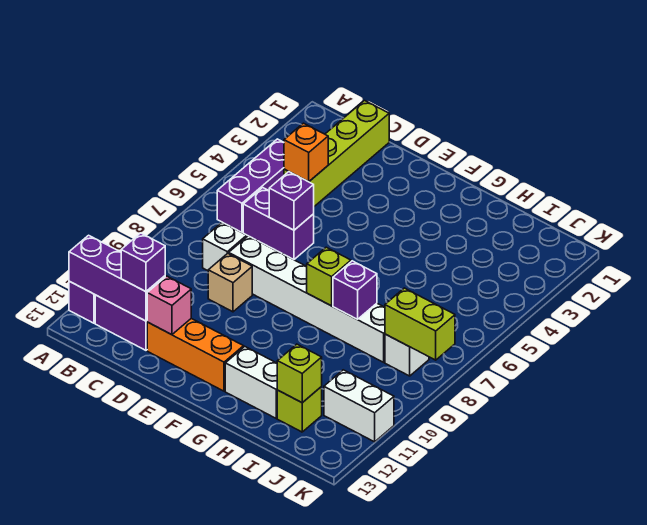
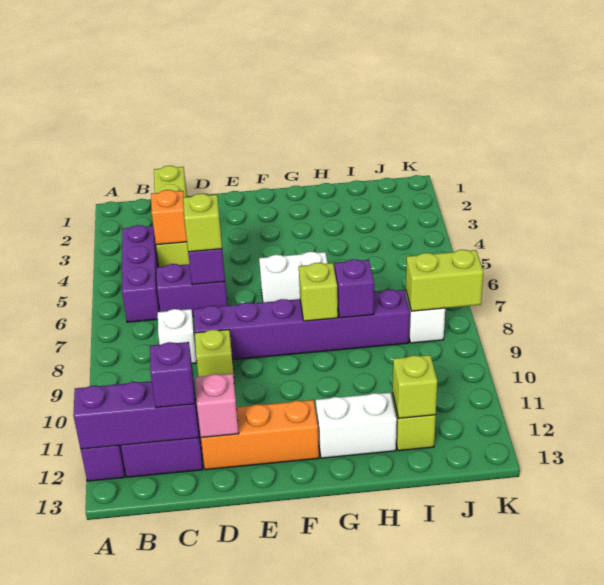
none -> lime brick D6 level 3
white brick D8:I8 level 1 -> purple brick D8:I8 level 1
tan brick D9 level 1 -> lime brick D9 level 1
white brick J11:K11 level 1 -> white brick F6:G6 level 1

